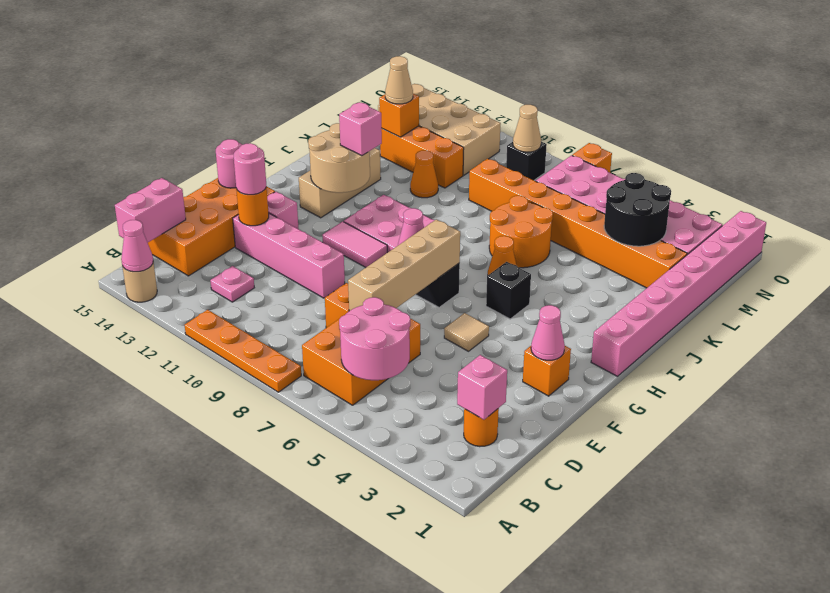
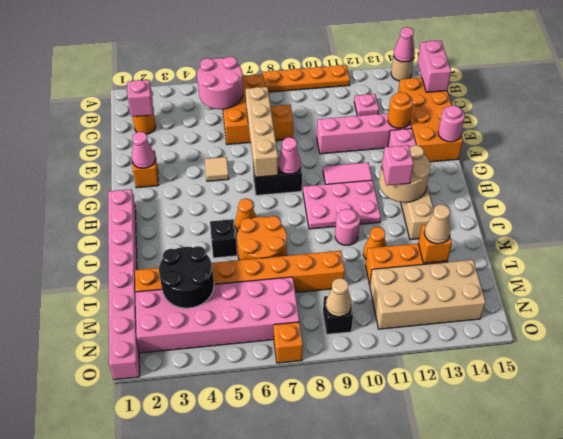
pink round brick E13 level 3 -> pink round brick J10 level 1
black brick H5 level 1 -> black brick J5 level 1

